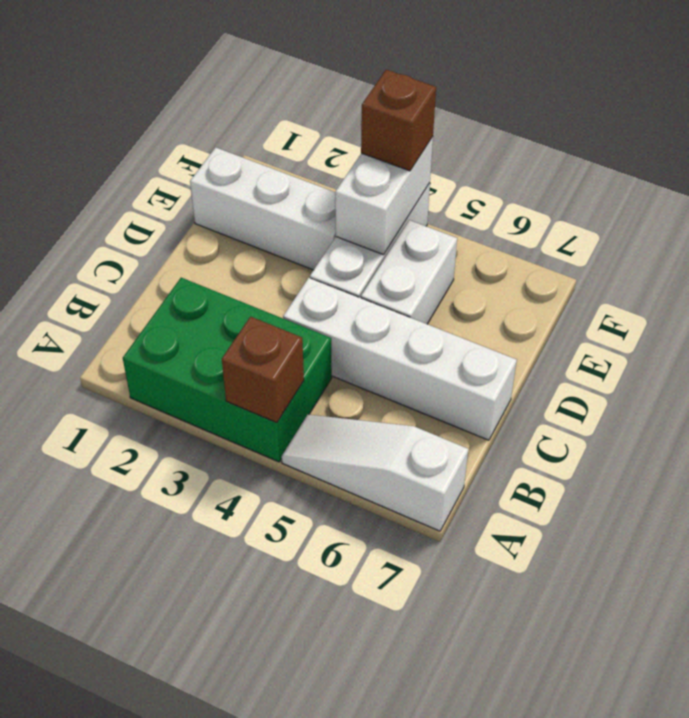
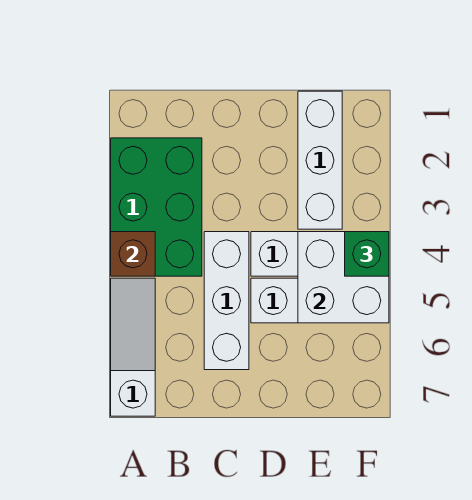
white brick C4:C7 level 1 -> white brick C4:C6 level 1
white brick E4:F4 level 2 -> white brick E4:F5 level 2
brown brick F4 level 3 -> green brick F4 level 3

